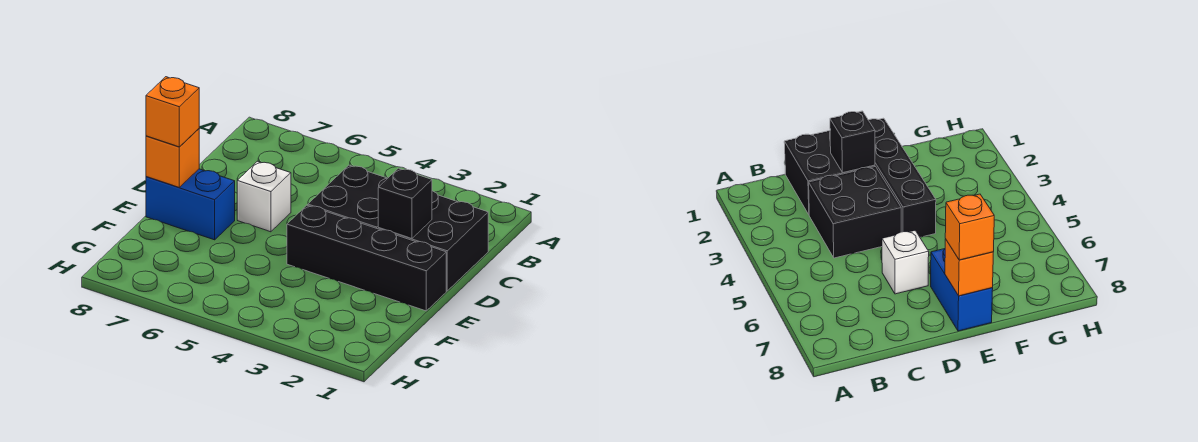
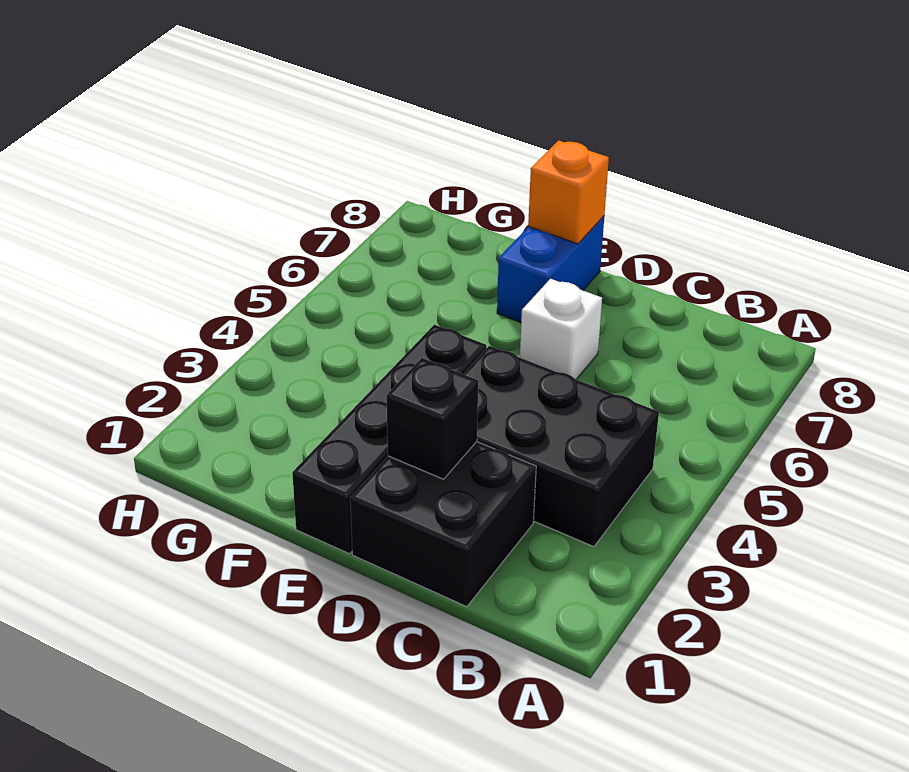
black brick C3:D4 level 1 -> black brick B3:D4 level 1
orange brick E8 level 3 -> none

